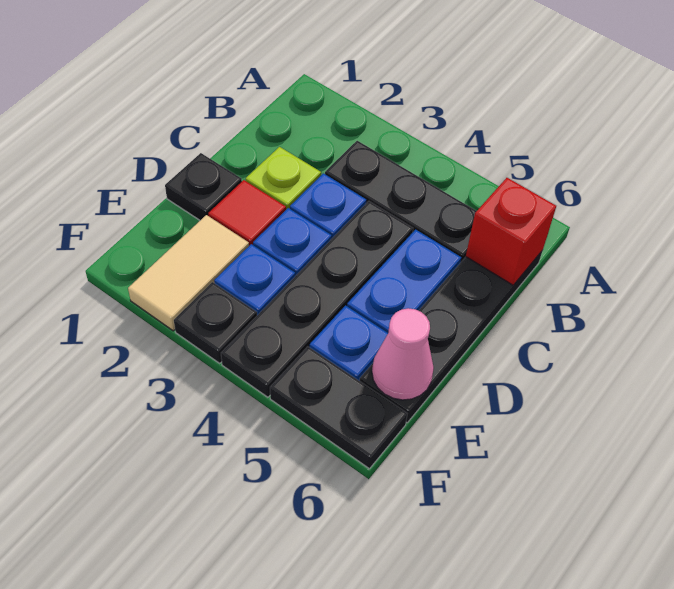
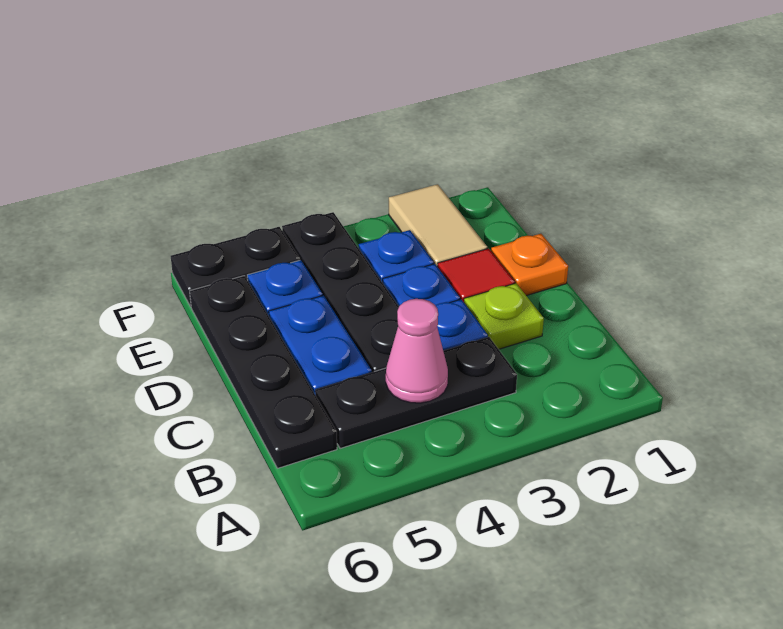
red brick B6 level 2 -> none
black plate D1 level 1 -> orange plate D1 level 1
pink cone E6 level 2 -> pink cone B4 level 2
black plate F3 level 1 -> none

